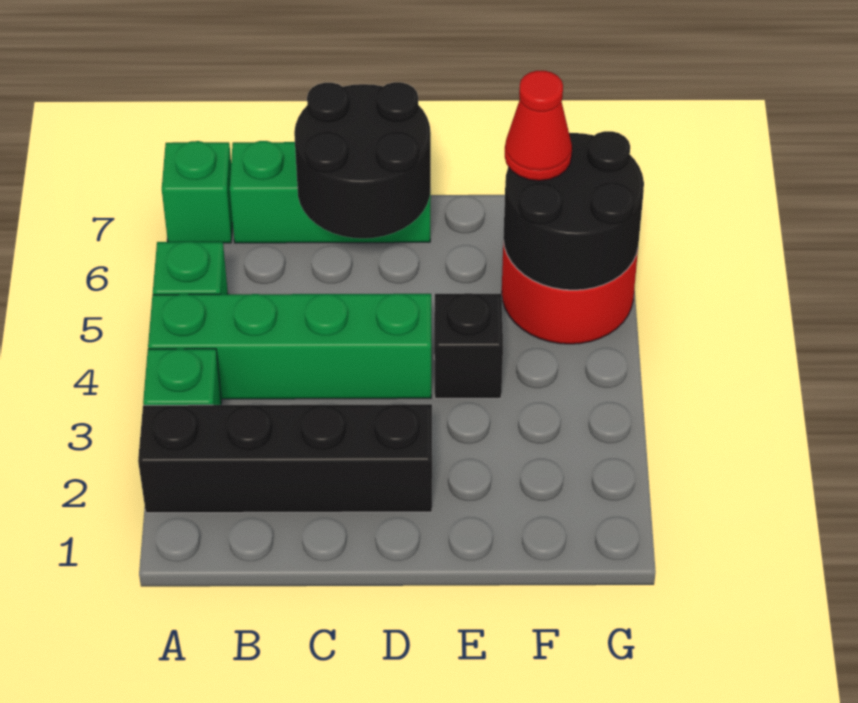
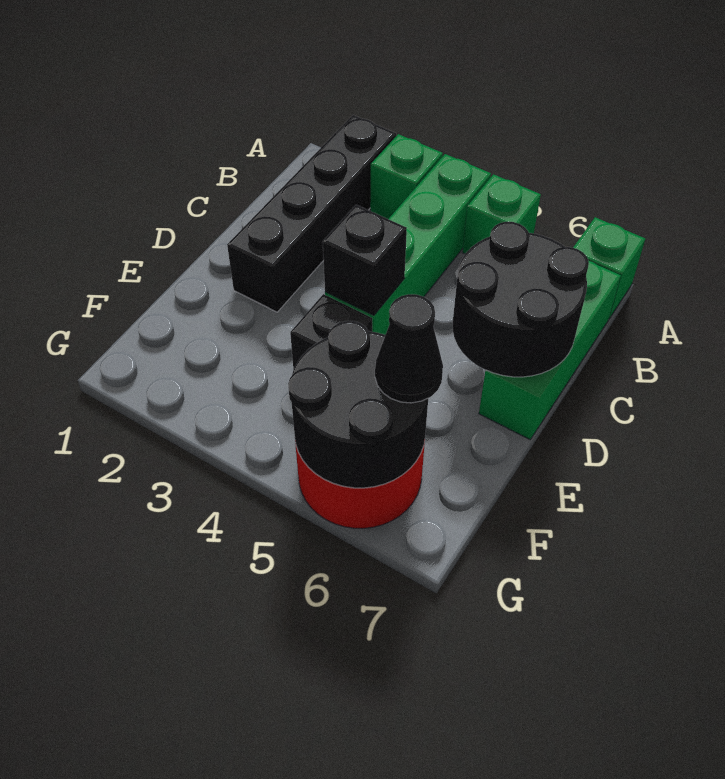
none -> black brick D4 level 2
red cone F6 level 3 -> black cone F6 level 3

